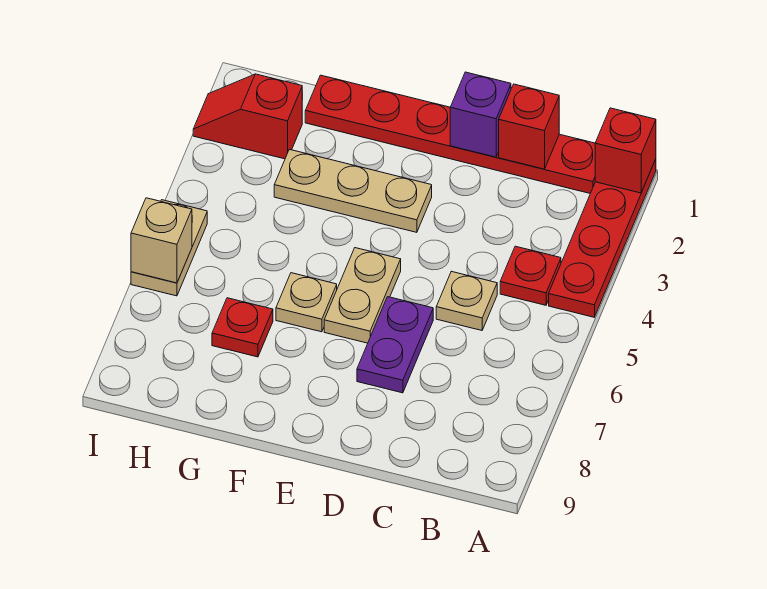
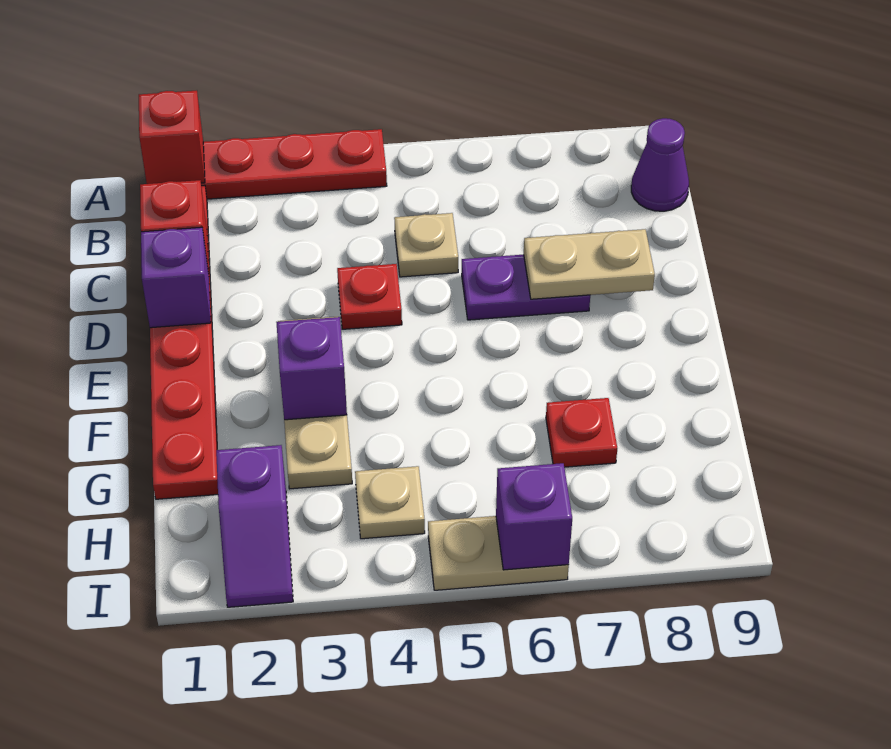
red plate B4 level 1 -> red plate D4 level 1
none -> purple cone B9 level 1
tan plate E5:E6 level 1 -> tan plate D7:D8 level 2
none -> purple brick F3 level 2
tan plate F6 level 1 -> tan plate H4 level 1
red slope H2:I2 level 1 top H -> purple slope H2:I2 level 1 top H
tan brick I6 level 2 -> purple brick I6 level 2

